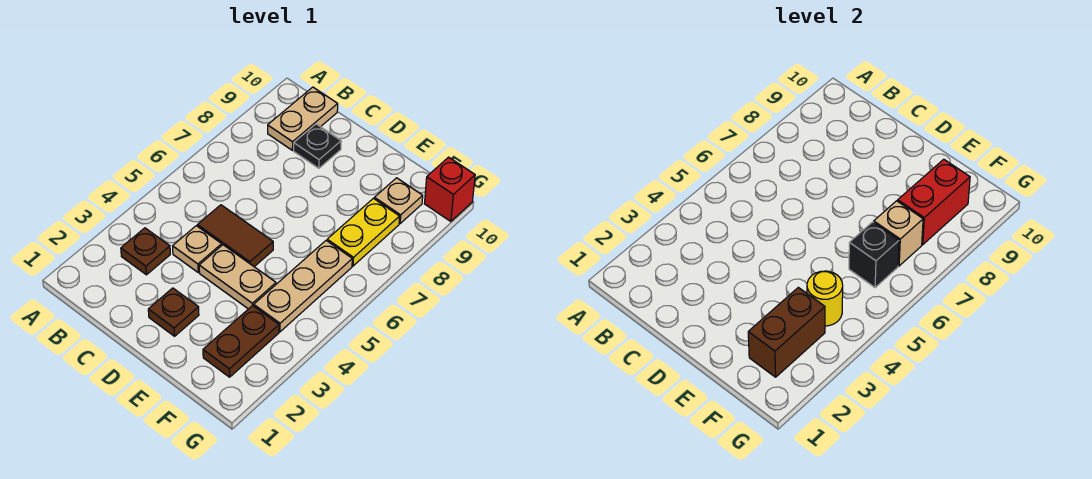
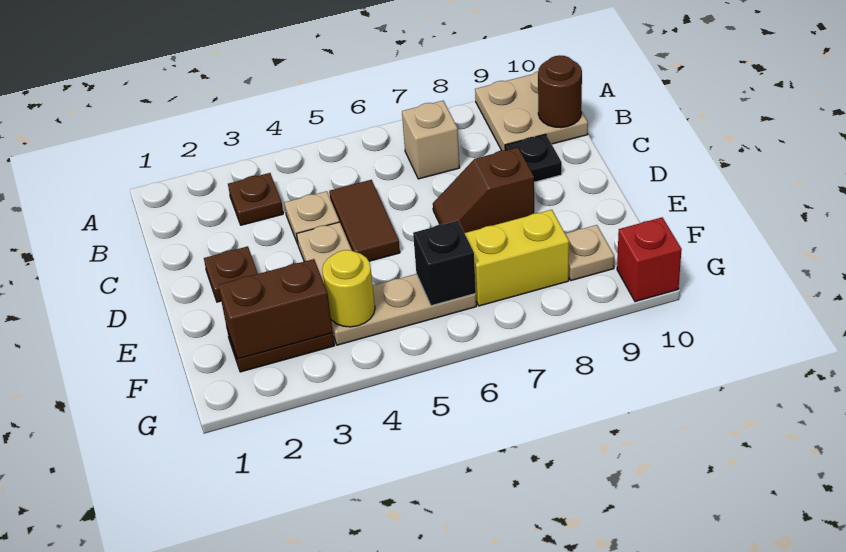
tan plate B9:B10 level 1 -> tan plate A9:B10 level 1
none -> brown round brick B10 level 2
none -> brown slope D7:D8 level 1 top 8
yellow plate F7:F8 level 1 -> yellow brick F7:F8 level 1
tan brick F7 level 2 -> tan brick B7 level 1
red brick F8:F9 level 2 -> none

